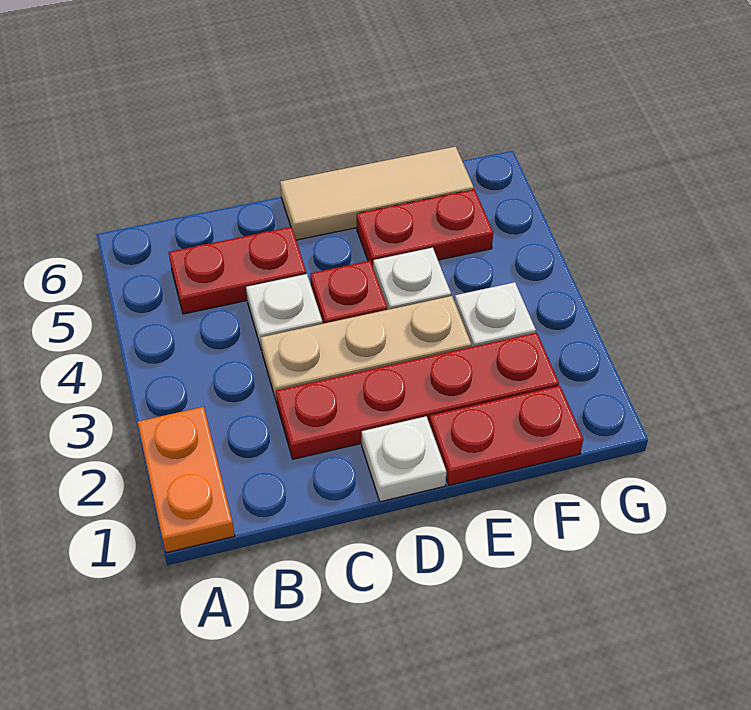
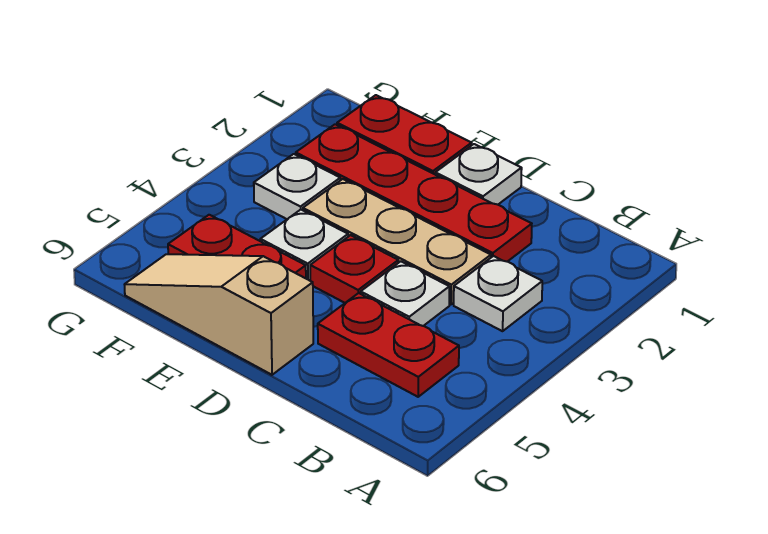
orange plate A1:A2 level 1 -> none
none -> white plate B3 level 1
tan tile D6:F6 level 1 -> tan slope D6:F6 level 1 top D

